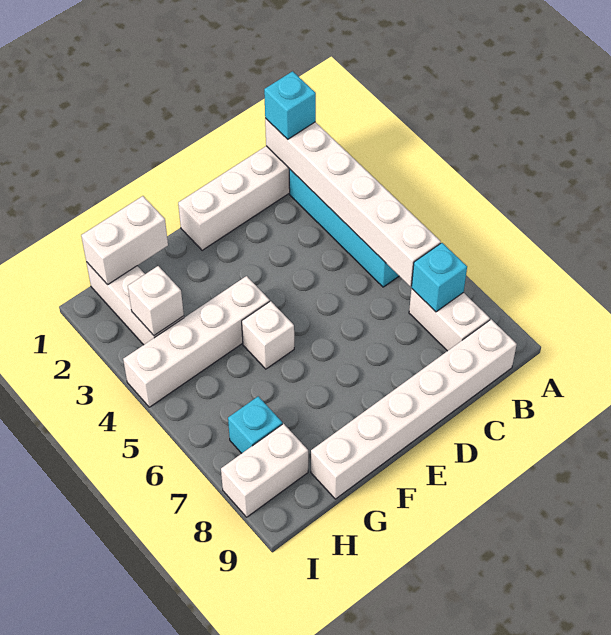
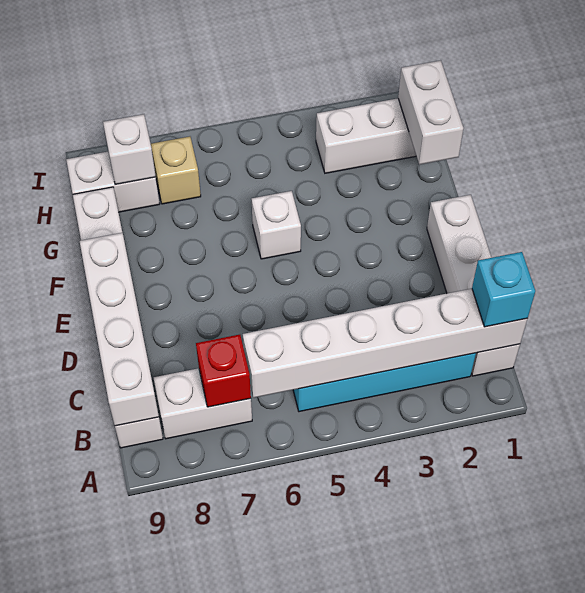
cyan brick B7 level 2 -> red brick B7 level 2
white brick F4:I4 level 1 -> white brick B9:E9 level 2
white brick H3 level 2 -> white brick H8 level 2
cyan brick H7 level 1 -> tan brick H7 level 1
white brick H8:I8 level 1 -> white brick H8:H9 level 1

